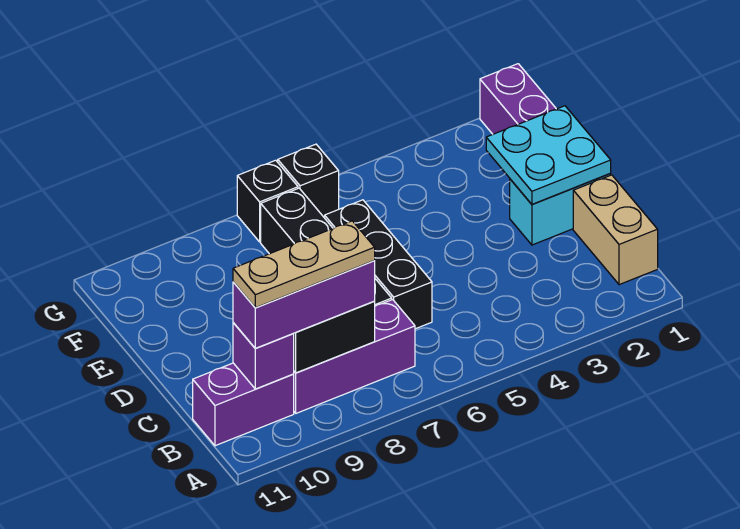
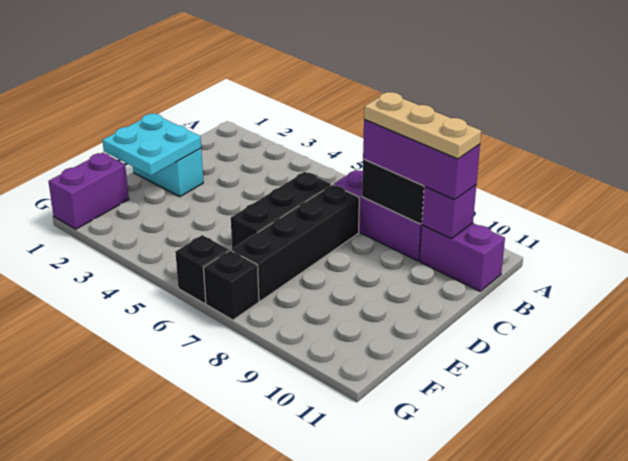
tan brick B1:C1 level 1 -> none

